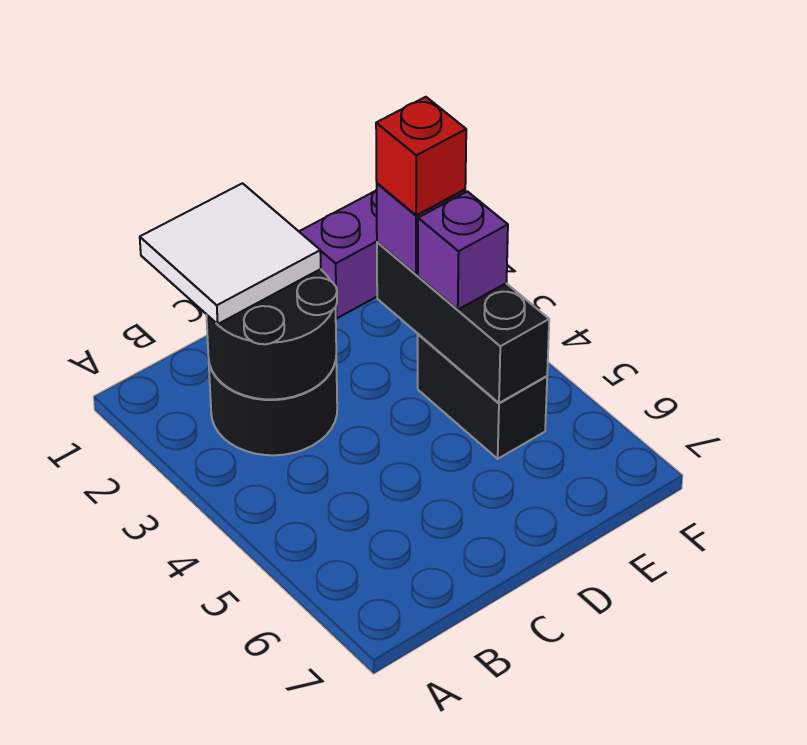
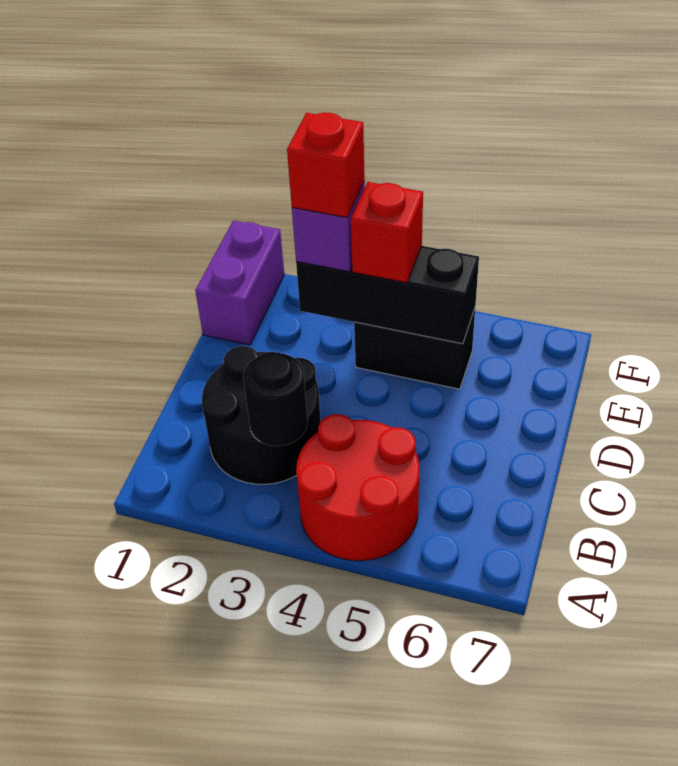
none -> red round brick A4:B5 level 1
white tile B1:C2 level 3 -> none
black round brick B2:C3 level 2 -> black round brick B3 level 2
purple brick E4 level 3 -> red brick E4 level 3

